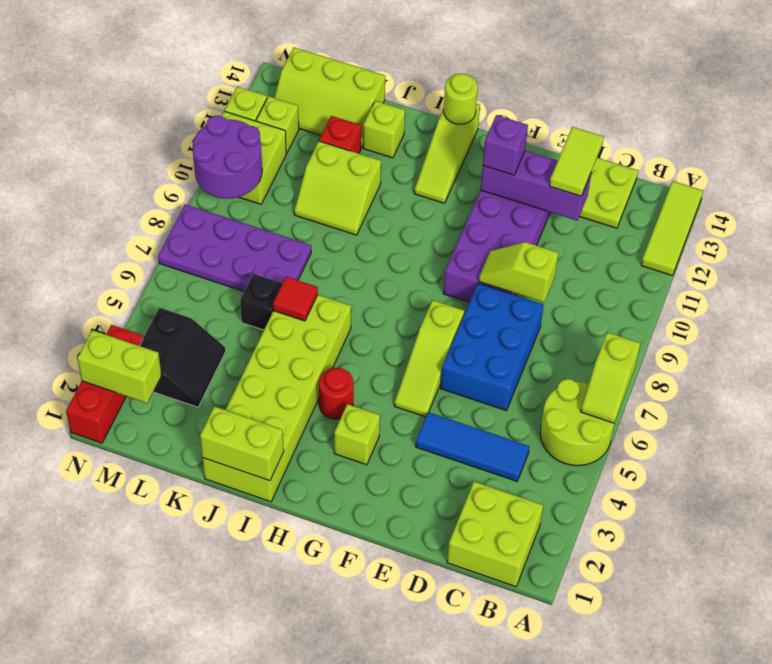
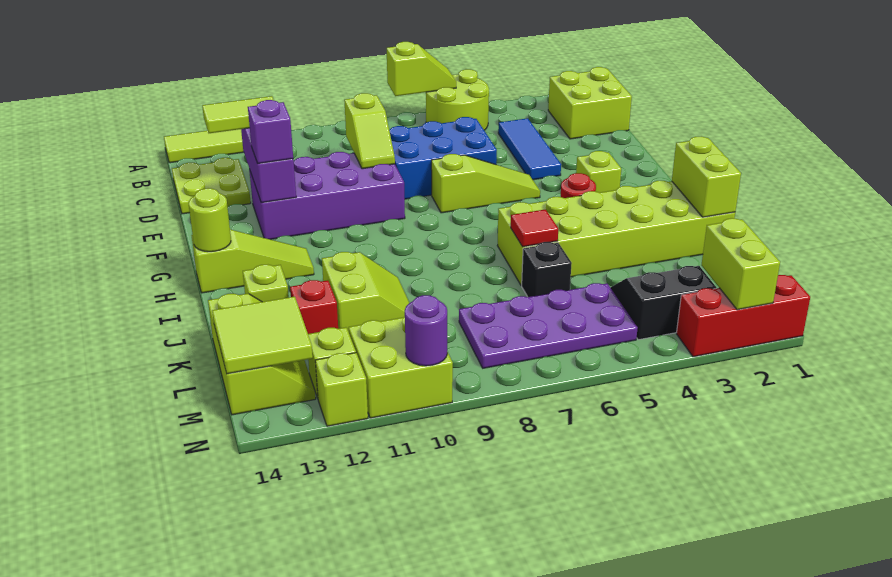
purple plate K7:N8 level 1 -> purple plate L5:M8 level 1
none -> lime tile L13:M14 level 2
purple round brick M9:N10 level 2 -> purple round brick N10 level 2

